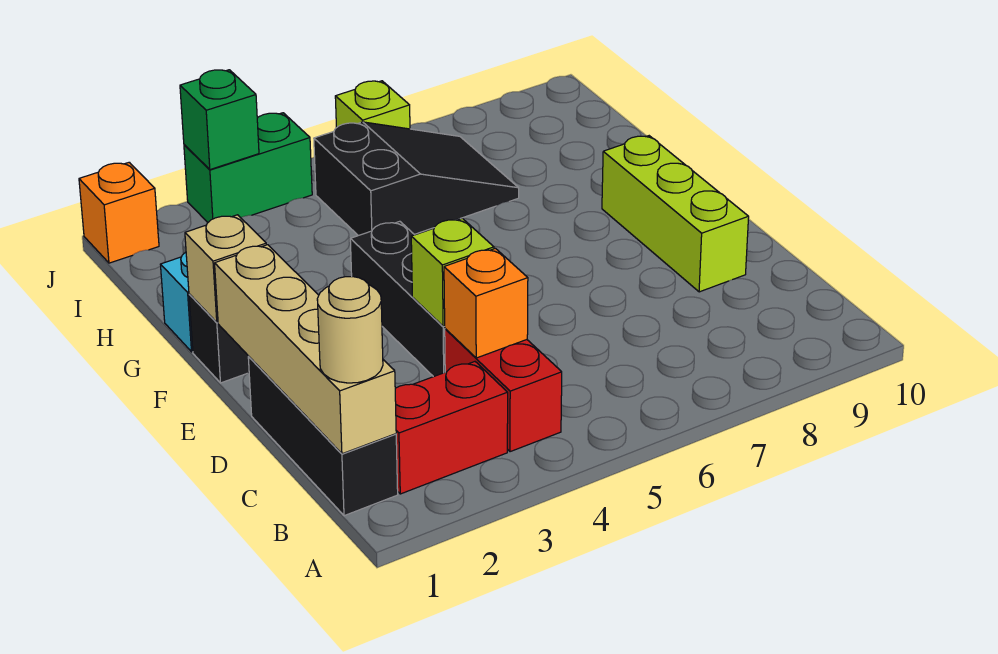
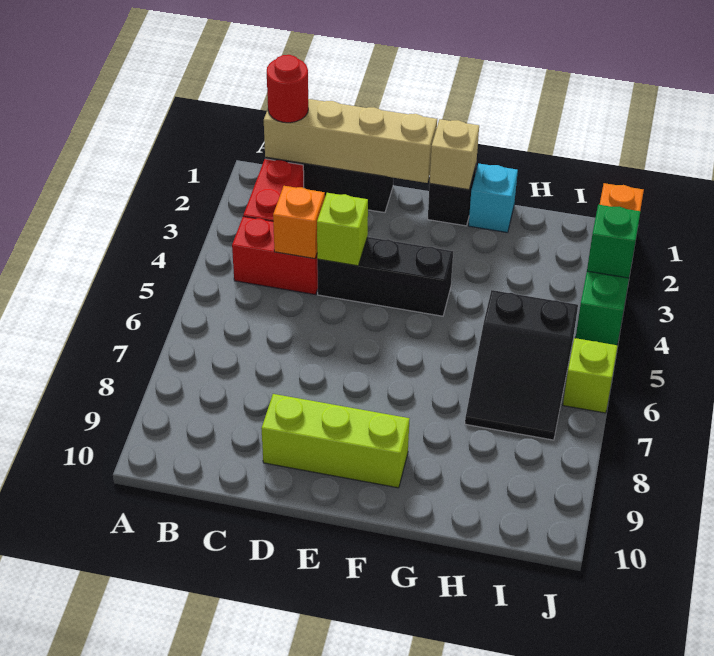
tan round brick B1 level 3 -> red round brick B1 level 3

